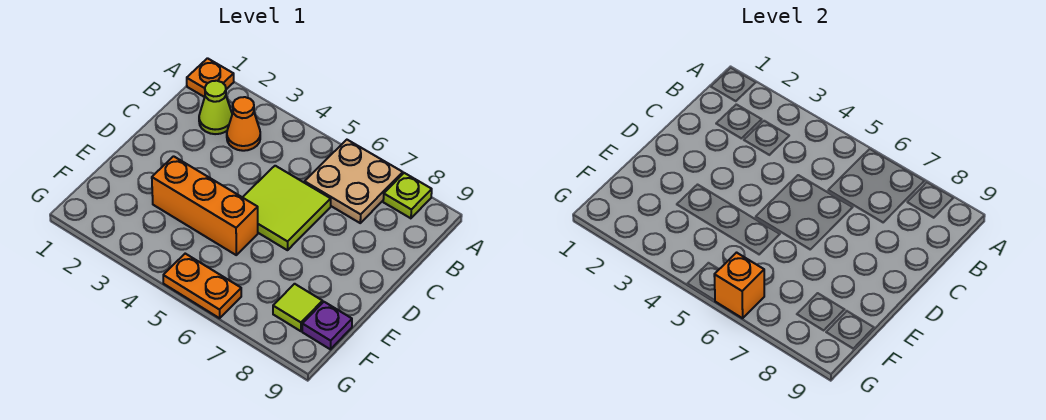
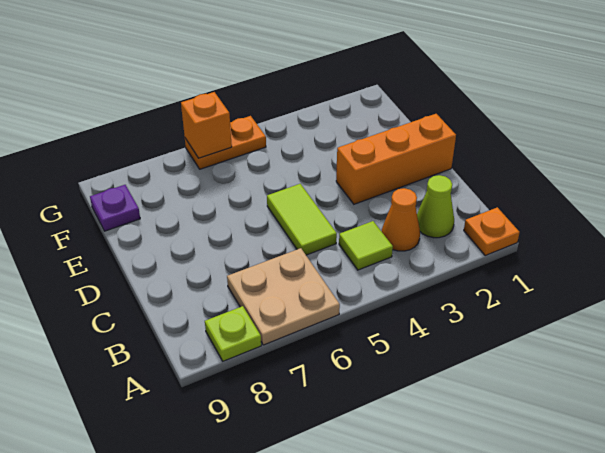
lime tile C5:D6 level 1 -> lime tile C5:D5 level 1
orange brick E3:E5 level 1 -> orange brick D1:D3 level 1
lime tile F8 level 1 -> lime tile B4 level 1

